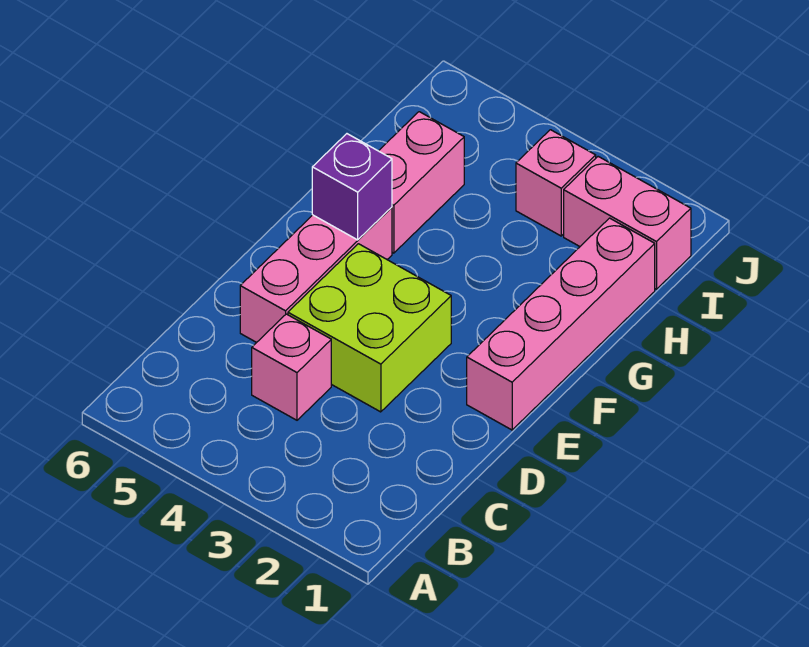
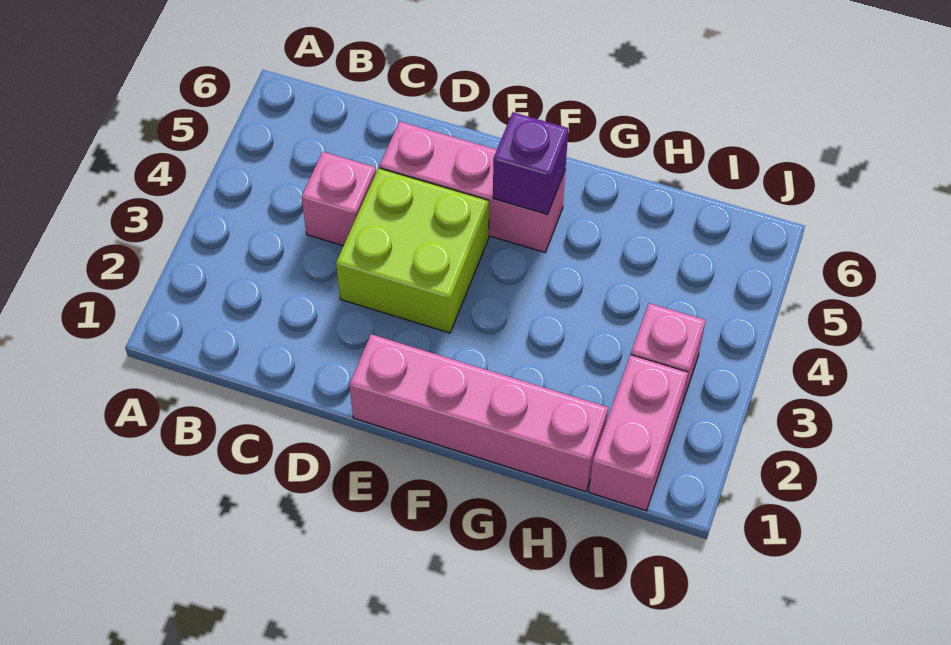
pink brick G5:H5 level 1 -> none

